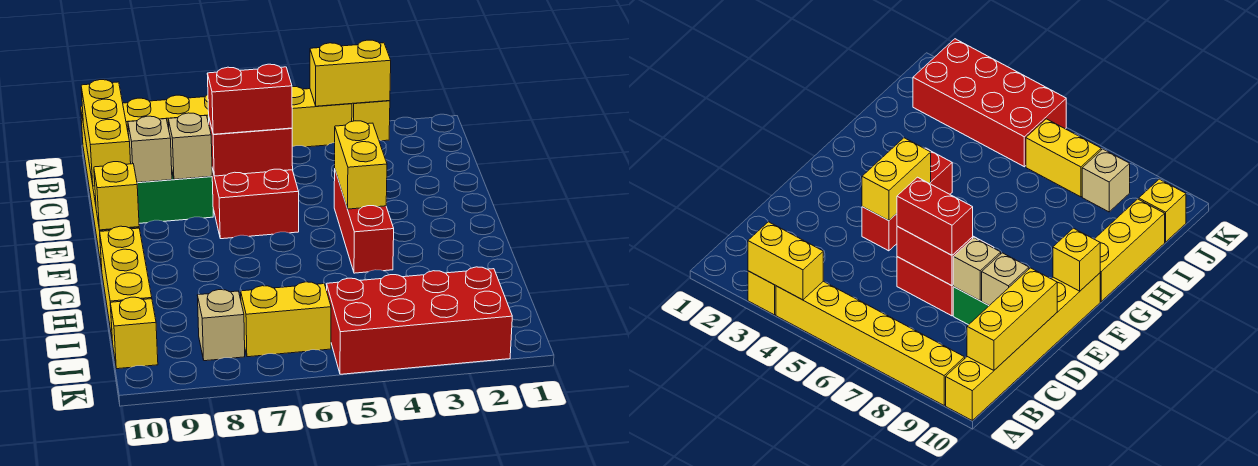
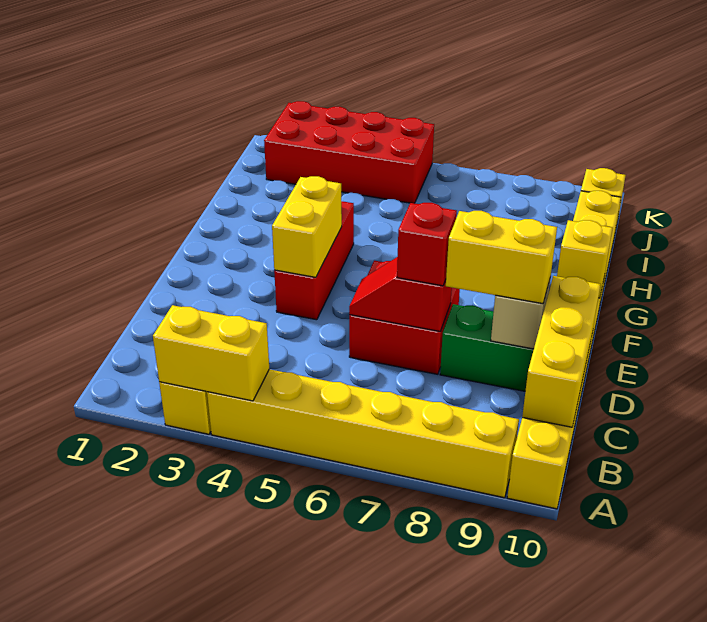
red brick D6:D7 level 2 -> red slope D6:D7 level 2 top 7
red brick D6:D7 level 3 -> red brick D7 level 3
tan brick D8 level 2 -> none
yellow brick J6:J7 level 1 -> yellow brick D8:D9 level 3
tan brick J8 level 1 -> none

